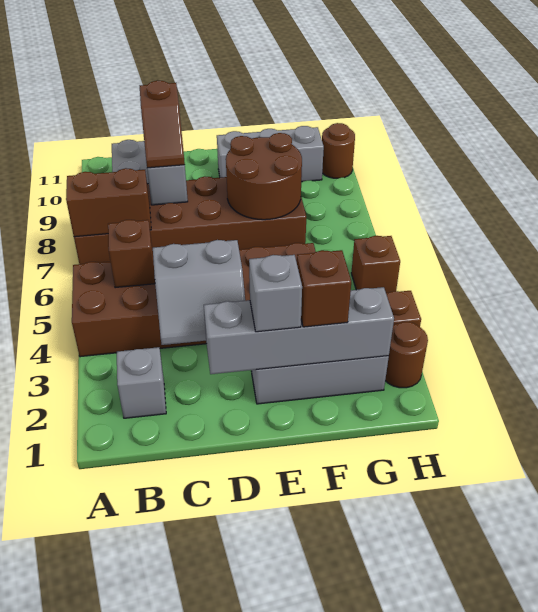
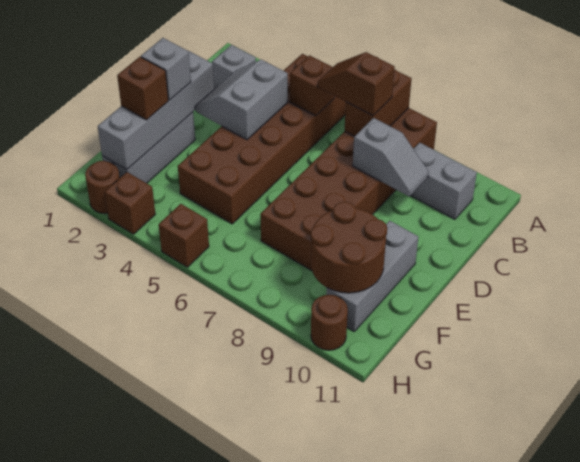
brown slope C8:C9 level 3 top 9 -> brown slope B6:B7 level 3 top 7
brown round brick E7:F8 level 2 -> brown round brick F9:G10 level 2

